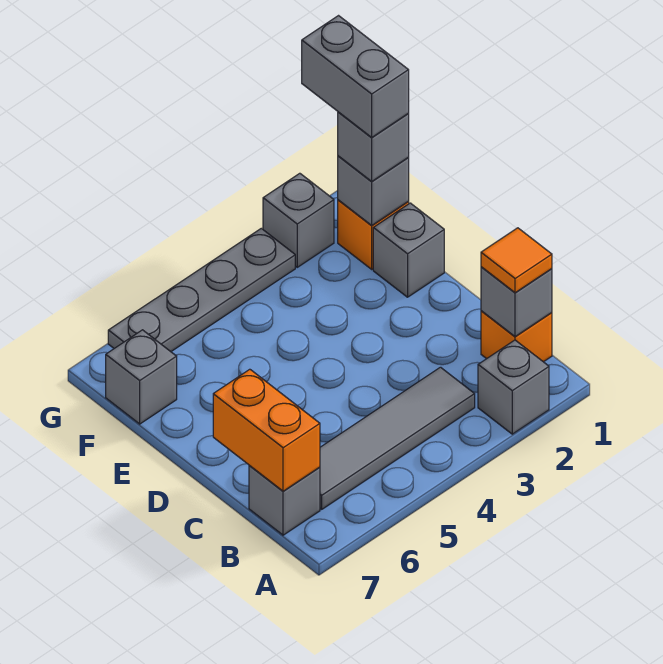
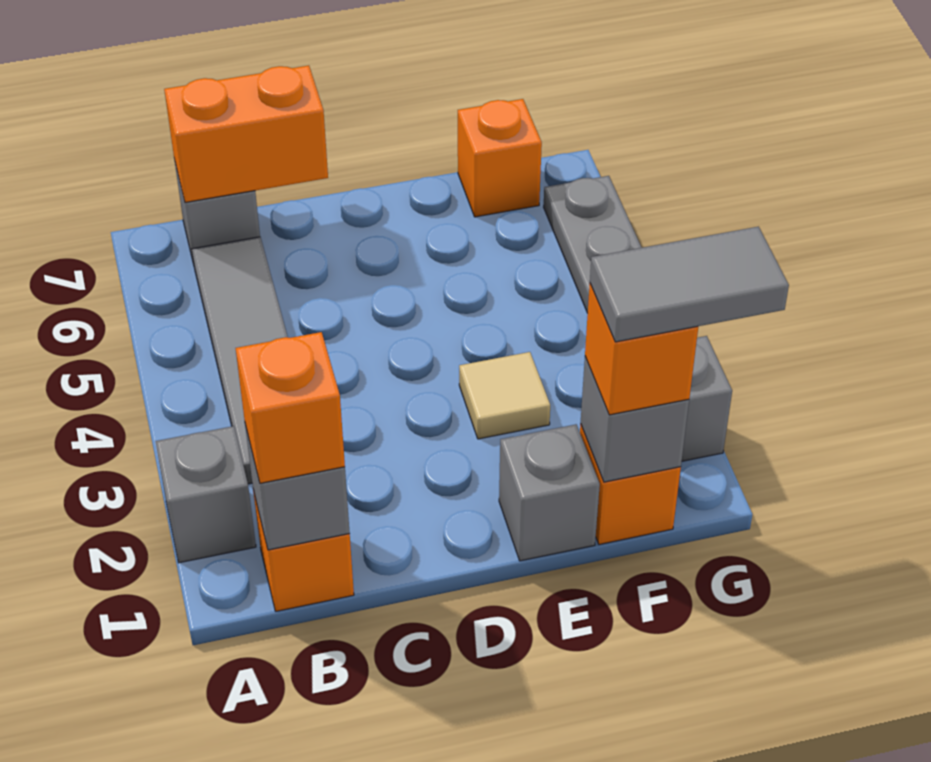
orange tile B1 level 3 -> orange brick B1 level 3
none -> tan tile E3 level 1
grey brick F1 level 3 -> orange brick F1 level 3
grey brick F1:G1 level 4 -> grey tile F1:G1 level 4
grey brick F7 level 1 -> orange brick F7 level 1

